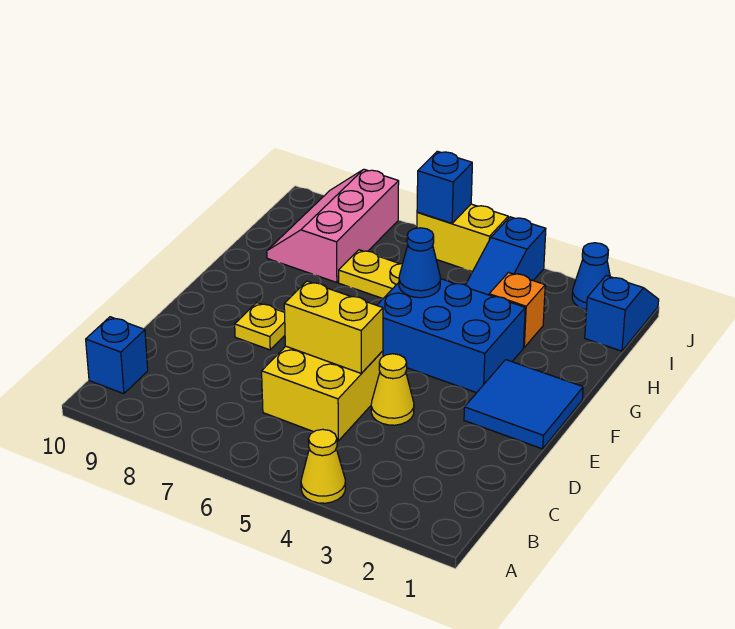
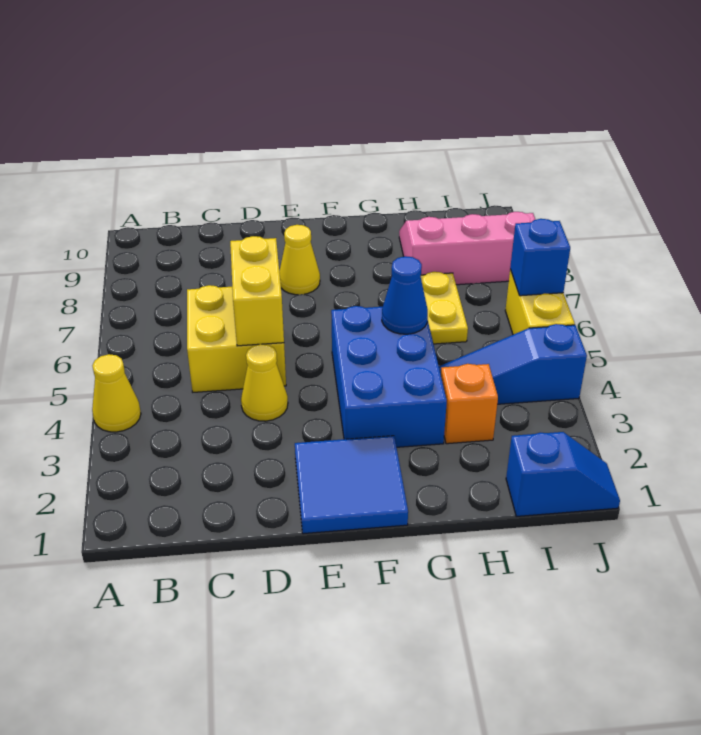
blue brick B10 level 1 -> none
yellow plate E8 level 1 -> yellow cone E8 level 1
blue cone J2 level 1 -> none

